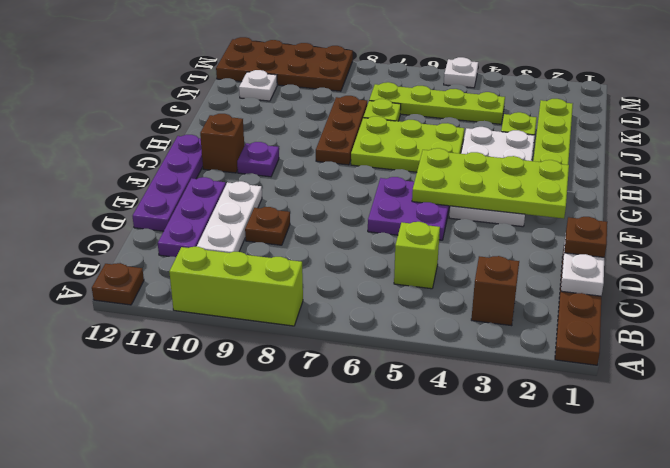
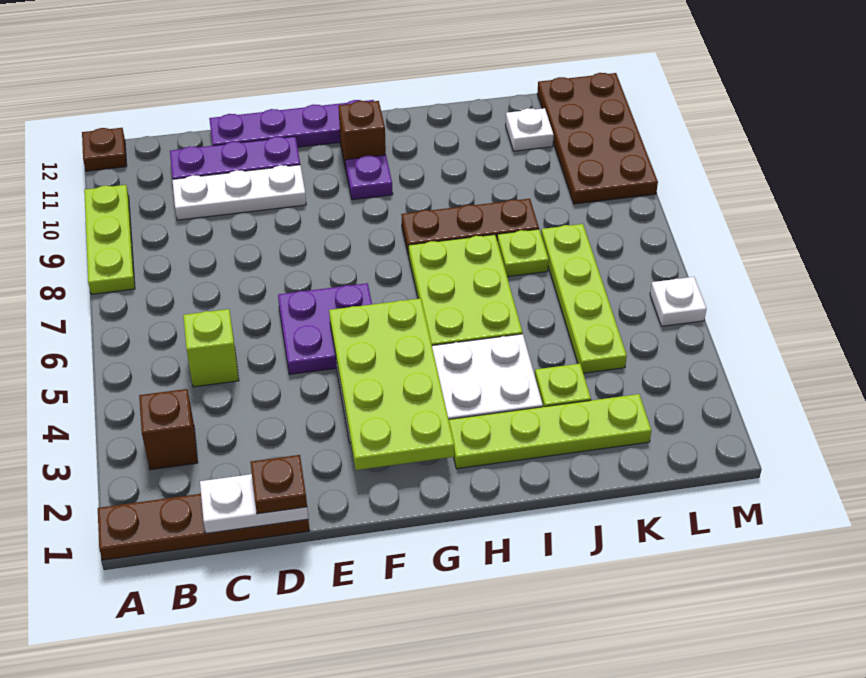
lime brick A8:A10 level 1 -> lime plate A8:A10 level 1
brown plate D9 level 1 -> none

